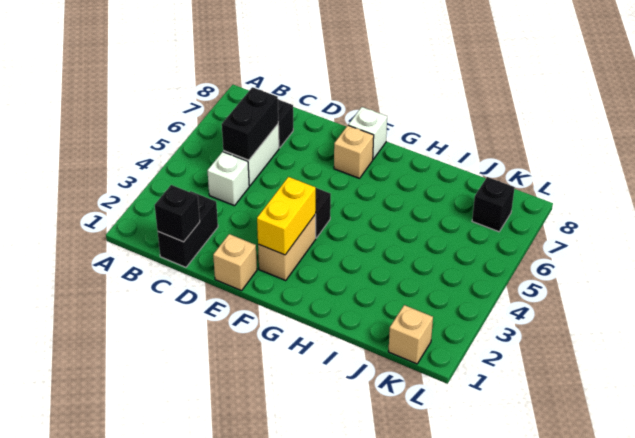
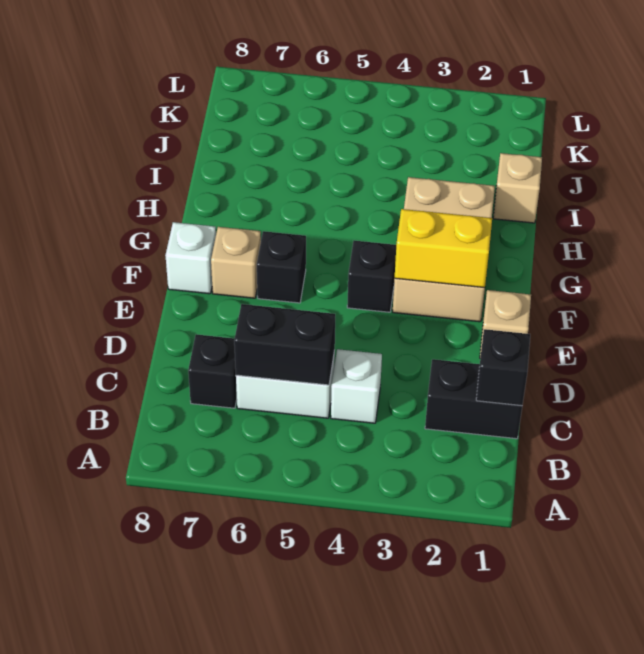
tan brick F2:F3 level 1 -> tan brick F2:H3 level 1
tan brick K1 level 1 -> tan brick I1 level 1
black brick K7 level 1 -> black brick F6 level 1

